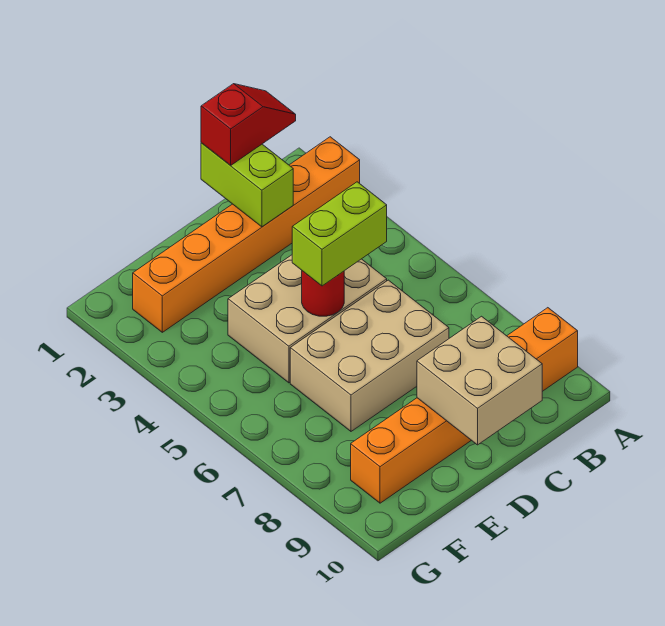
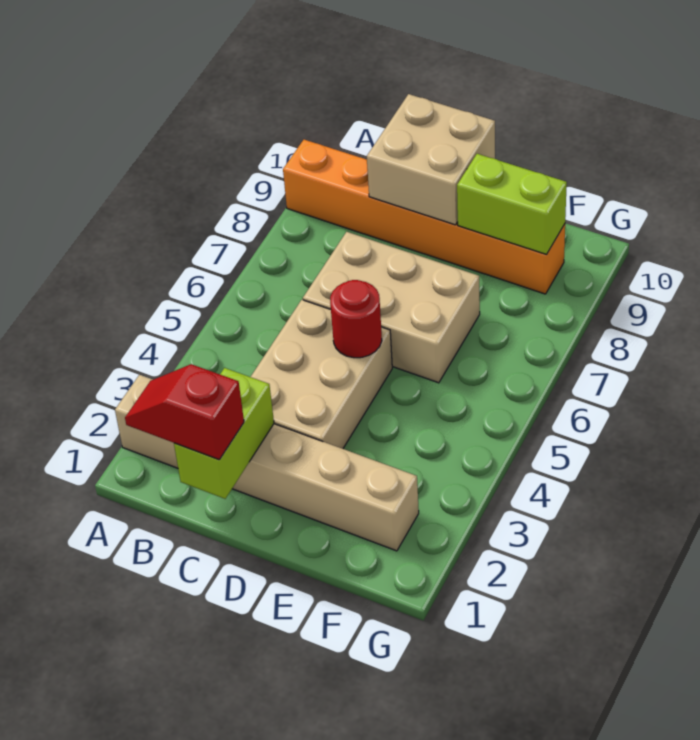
orange brick A2:F2 level 1 -> tan brick A2:F2 level 1
tan brick C4:E5 level 1 -> tan brick C3:D5 level 1
lime brick C5:D5 level 3 -> lime brick E9:F9 level 2

